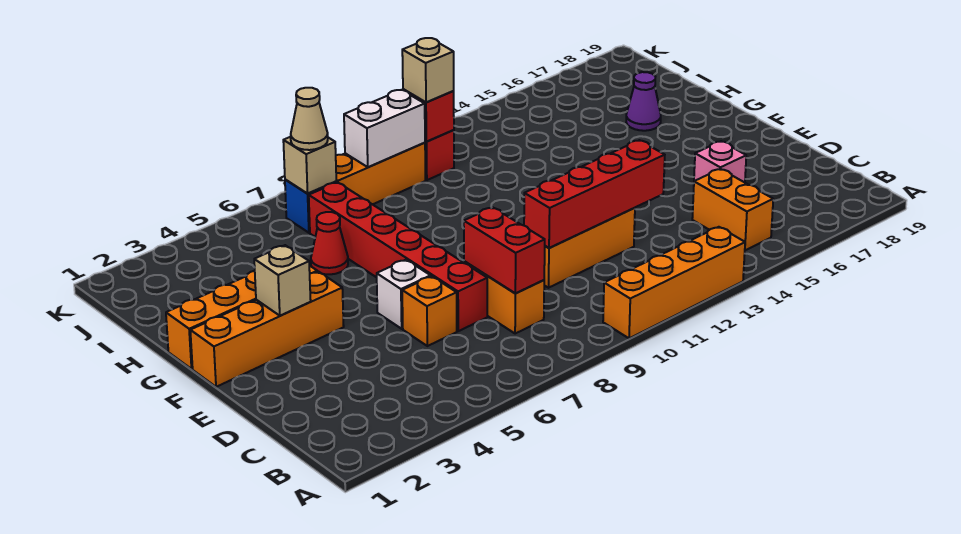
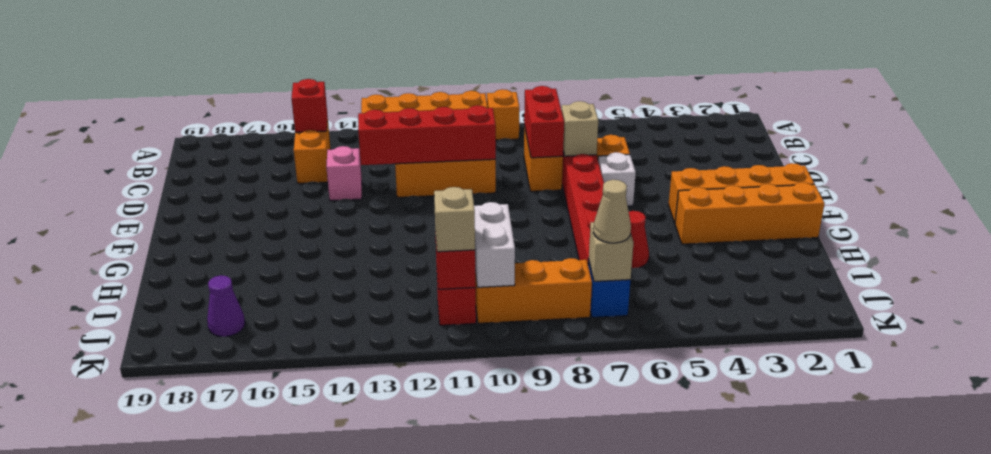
none -> orange brick A9 level 1
none -> red brick B15 level 2
pink brick D16 level 1 -> pink brick D14 level 1
tan brick F3 level 2 -> tan brick D7 level 2
purple cone H17 level 1 -> purple cone J17 level 1
white brick J9:J10 level 2 -> white brick I10:J10 level 2

